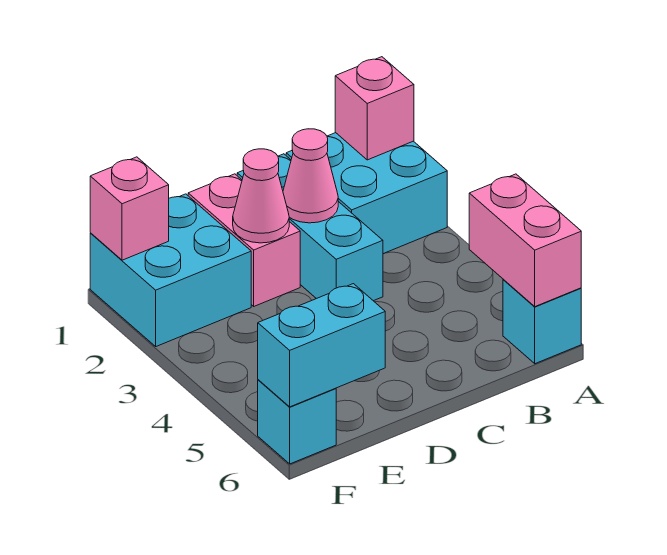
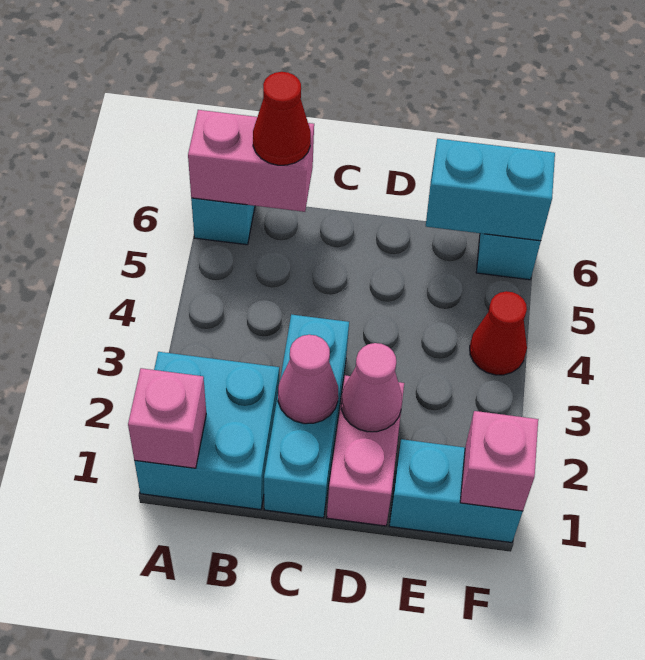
pink brick A5:A6 level 2 -> pink brick A6:B6 level 2
none -> red cone B6 level 3
cyan brick E1:F2 level 1 -> cyan brick E1:F1 level 1
none -> red cone F4 level 1

